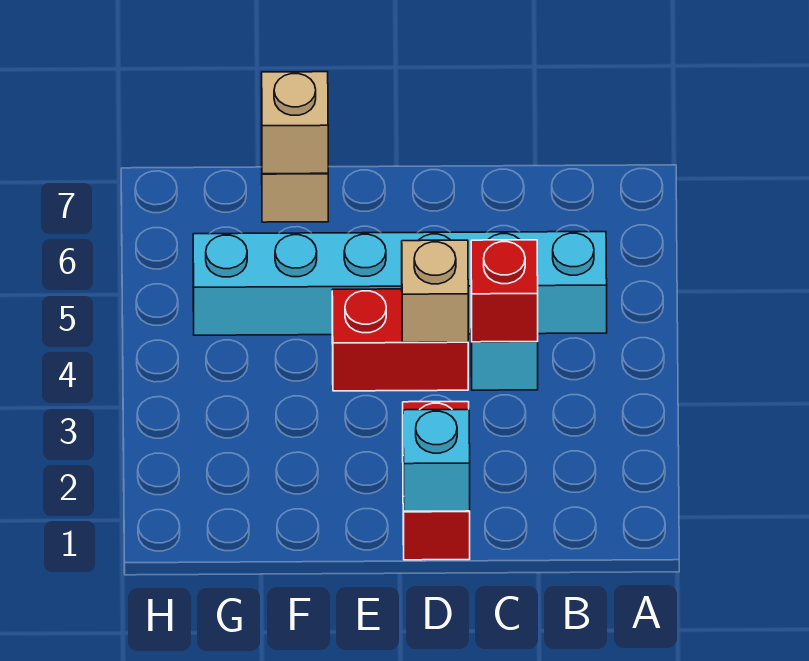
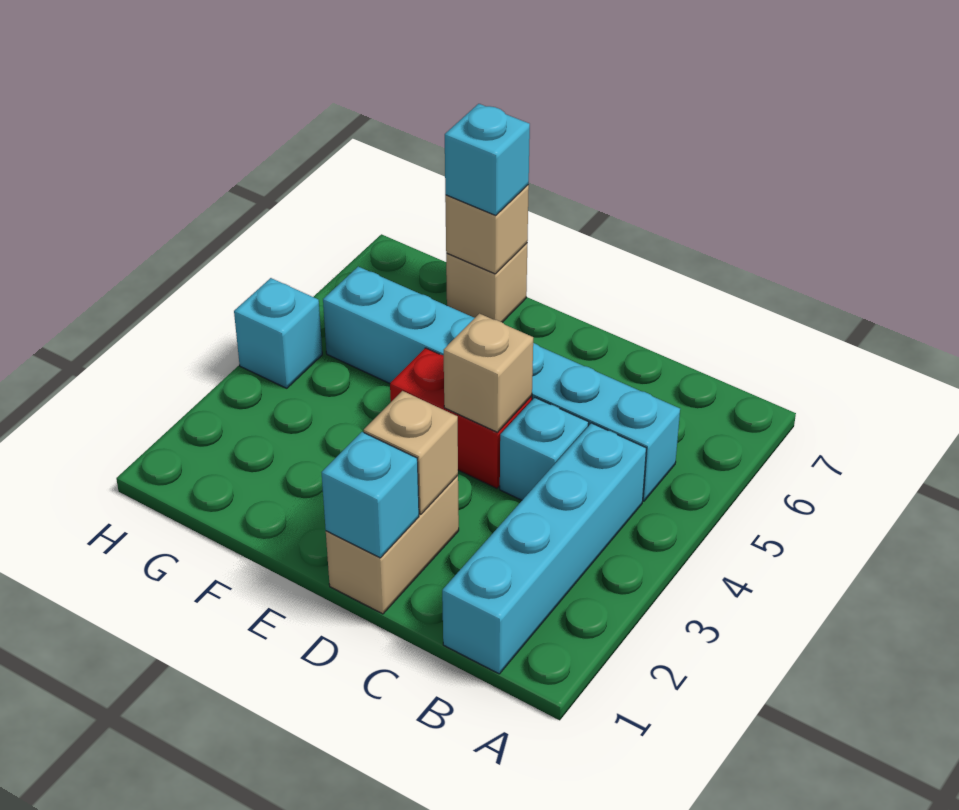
none -> cyan brick B1:B4 level 1
red brick C4 level 2 -> none
red brick D1:D2 level 1 -> tan brick D1:D2 level 1
none -> tan brick D2 level 2
none -> cyan brick F7 level 3
none -> cyan brick H4 level 1

